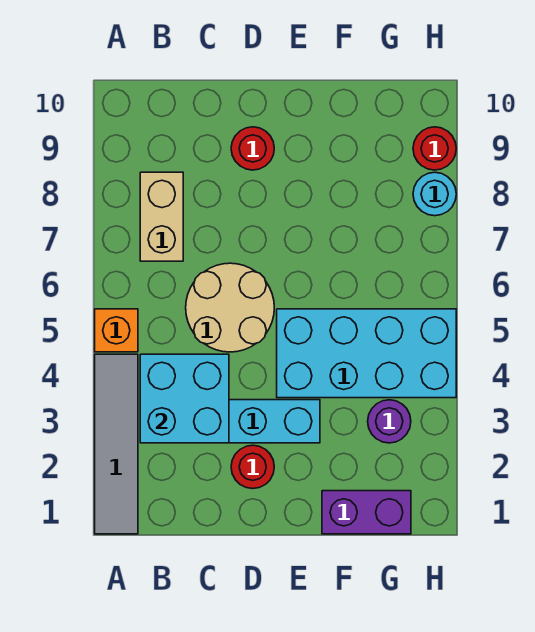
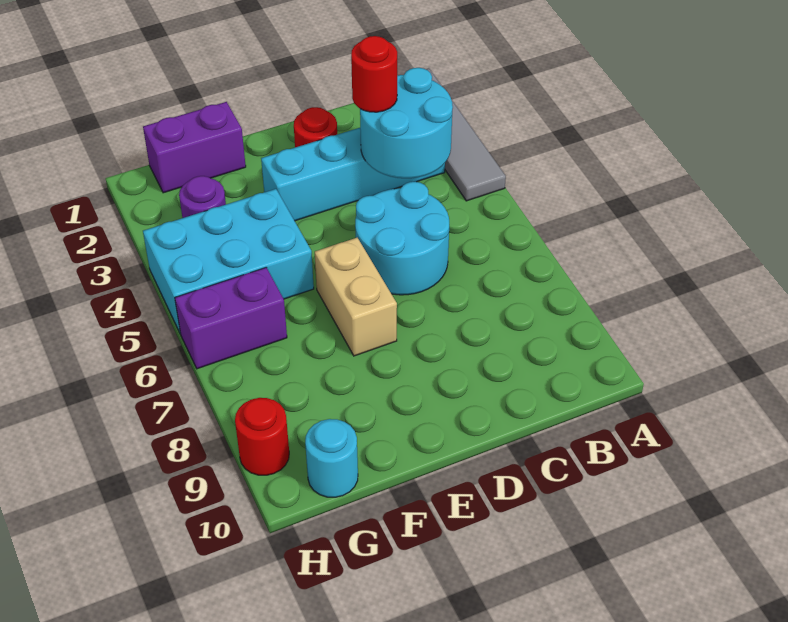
orange brick A5 level 1 -> none
cyan brick B3:C4 level 2 -> cyan round brick B3:C4 level 2
tan brick B7:B8 level 1 -> tan brick E6:E7 level 1
tan round brick C5:D6 level 1 -> cyan round brick C5:D6 level 1
red round brick D9 level 1 -> red round brick C3 level 3
cyan brick E4:H5 level 1 -> cyan brick F4:H5 level 1
none -> purple brick G6:H6 level 1
cyan round brick H8 level 1 -> cyan round brick G10 level 1

